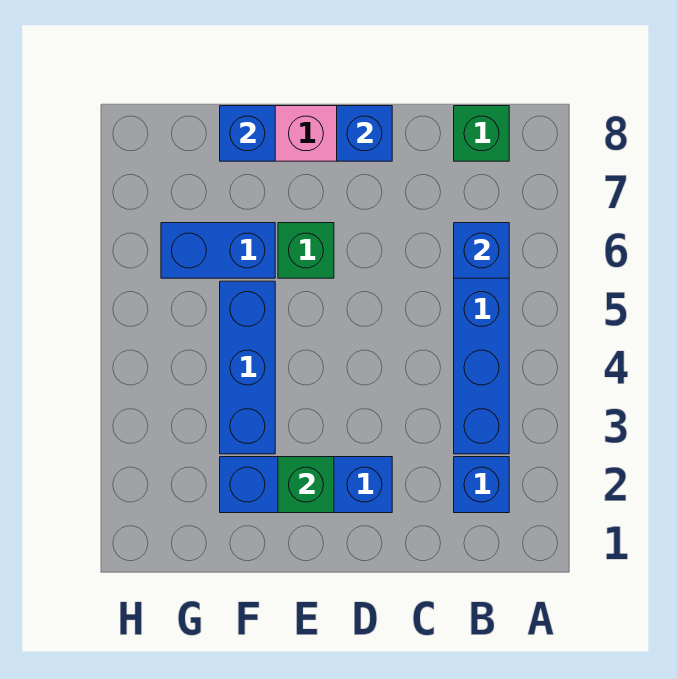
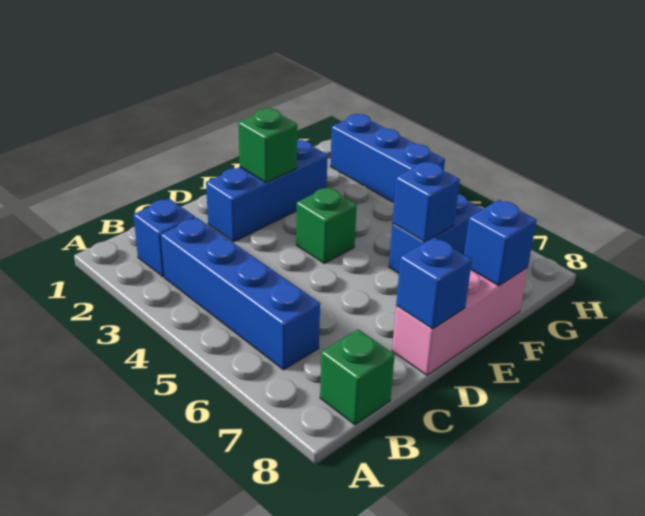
blue brick B6 level 2 -> blue brick F6 level 2
green brick E6 level 1 -> green brick E4 level 1
blue brick F3:F5 level 1 -> blue brick H2:H4 level 1

